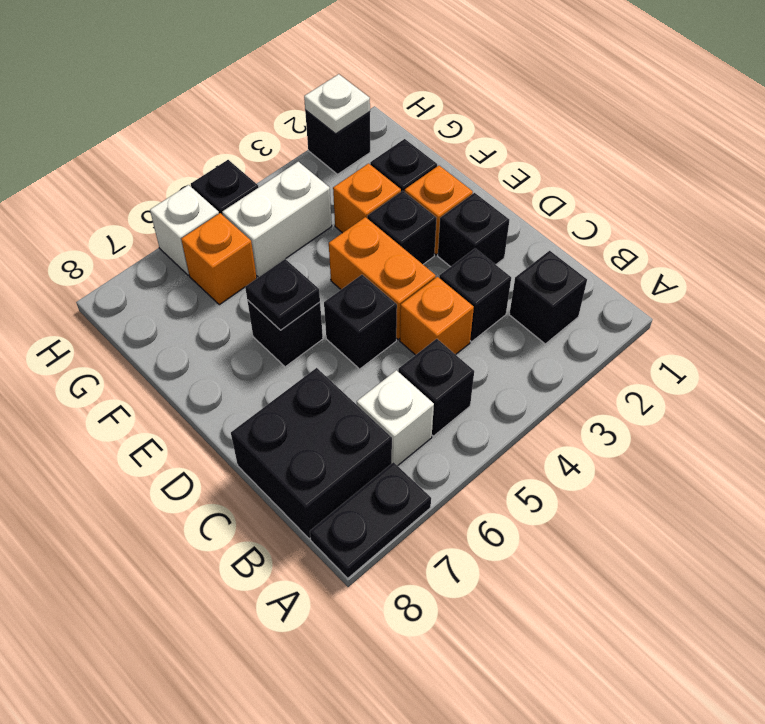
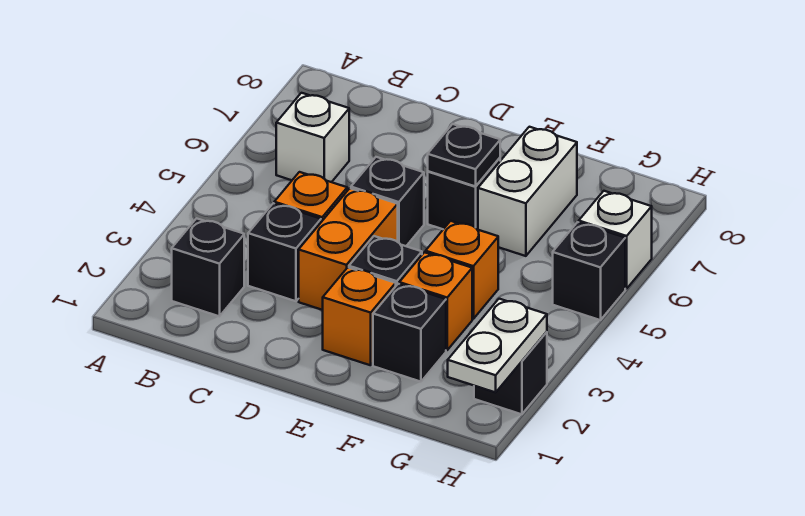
black plate A7:A8 level 1 -> none
black brick B5 level 1 -> none
black brick B7:C8 level 1 -> none
black brick D2 level 1 -> none
orange brick D4:E4 level 1 -> orange brick D3:D4 level 1
white brick G4:G5 level 1 -> white brick F6:F7 level 1
orange brick G6 level 1 -> orange brick F4 level 1
white plate H2 level 2 -> white plate H1:H2 level 2

